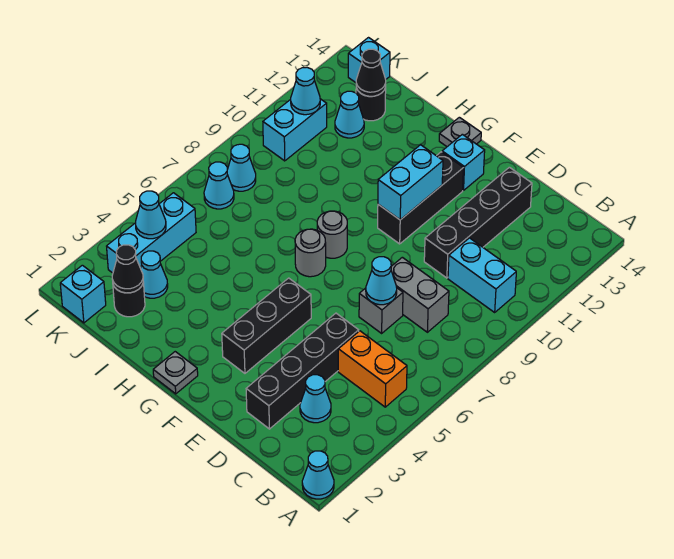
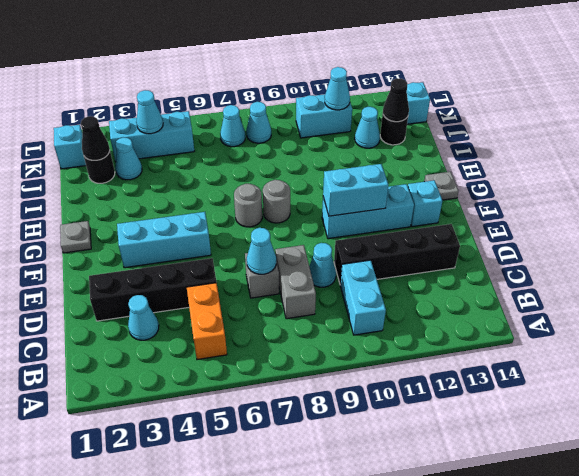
cyan cone A1 level 1 -> cyan cone D9 level 1
black brick F3:F5 level 1 -> cyan brick F3:F5 level 1
black brick F10:F12 level 1 -> cyan brick F10:F12 level 1

